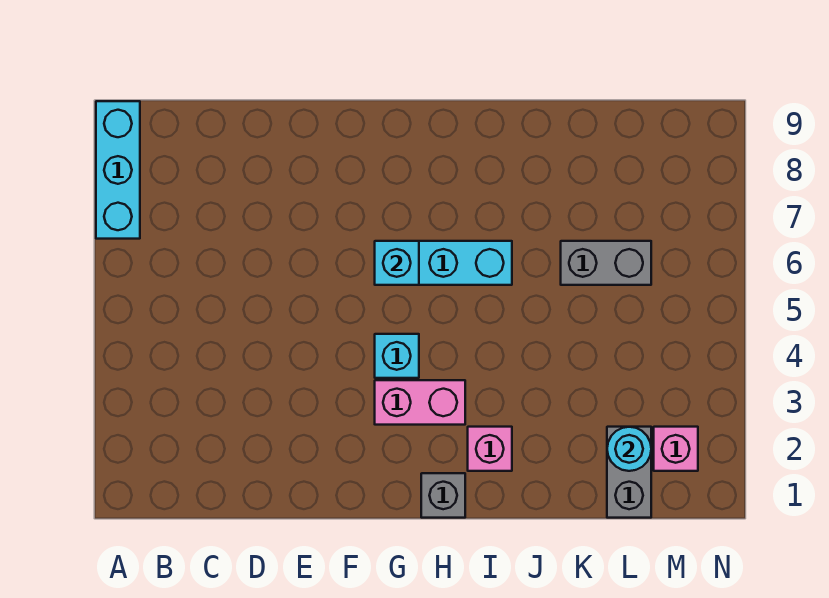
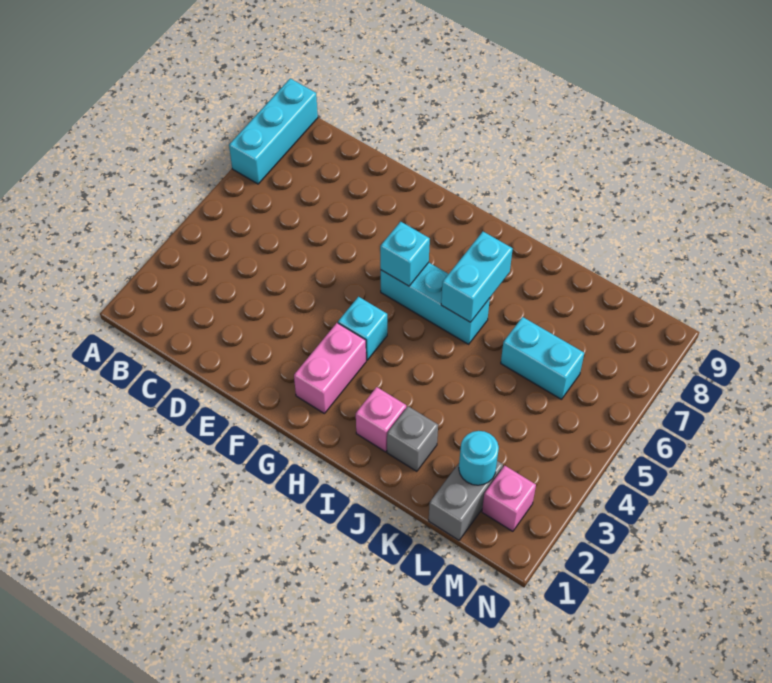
pink brick G3:H3 level 1 -> pink brick G2:G3 level 1
grey brick H1 level 1 -> grey brick J2 level 1
none -> cyan brick I6:I7 level 2
grey brick K6:L6 level 1 -> cyan brick K6:L6 level 1

